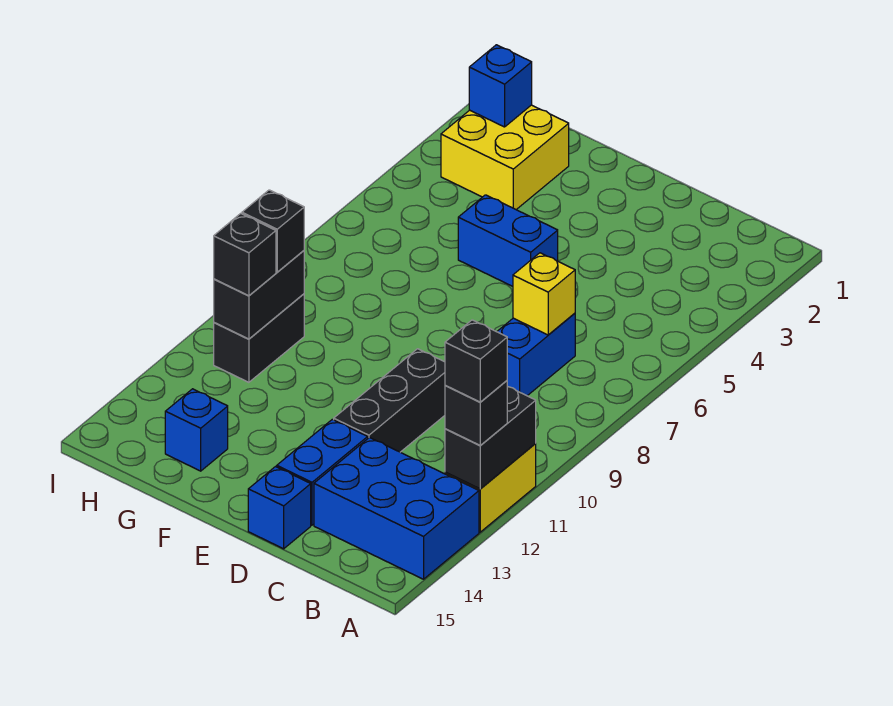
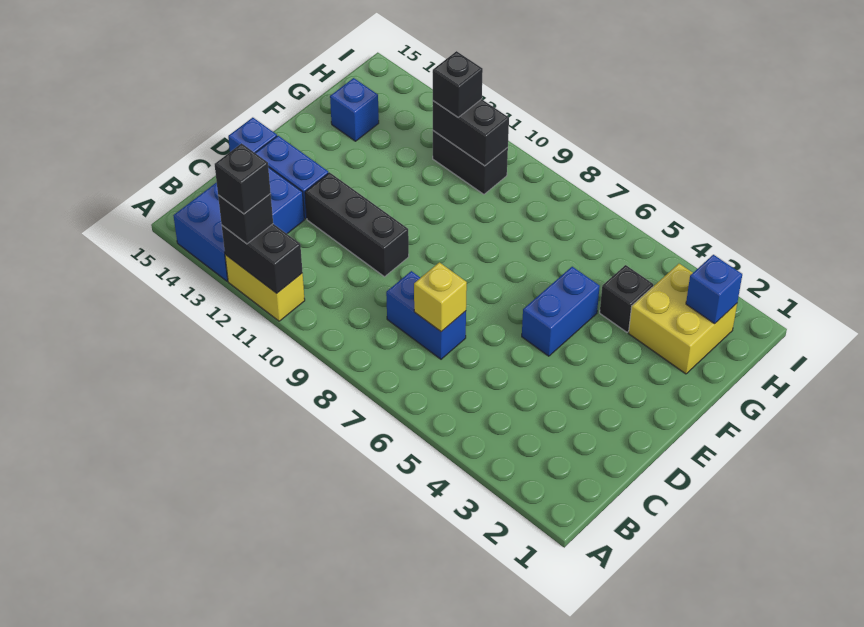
black brick H10 level 3 -> black brick G4 level 1

